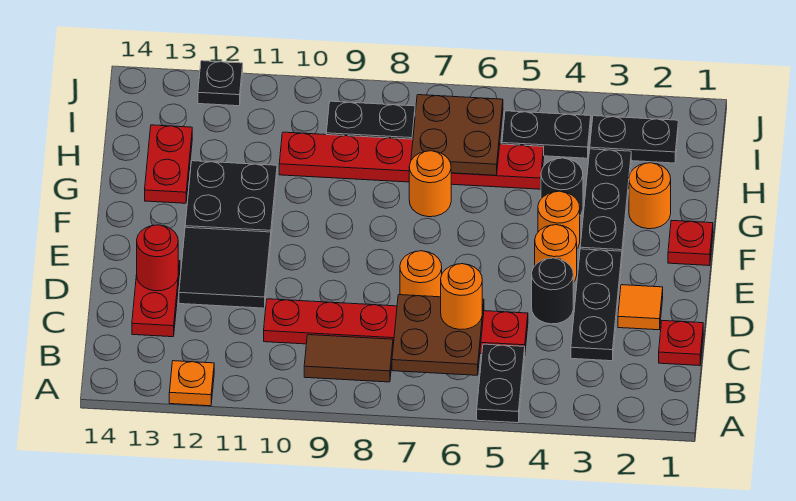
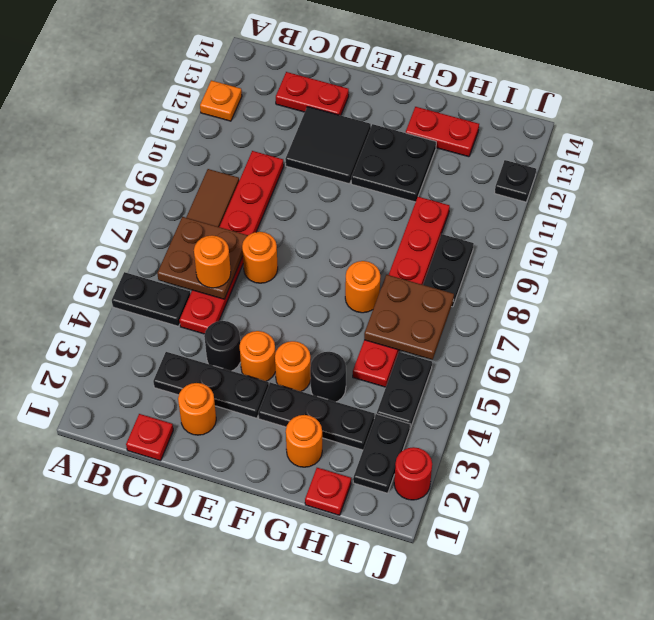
orange tile D2 level 1 -> orange round brick D2 level 1
red round brick D13 level 2 -> red round brick J2 level 1
red plate F1 level 1 -> red plate H1 level 1

